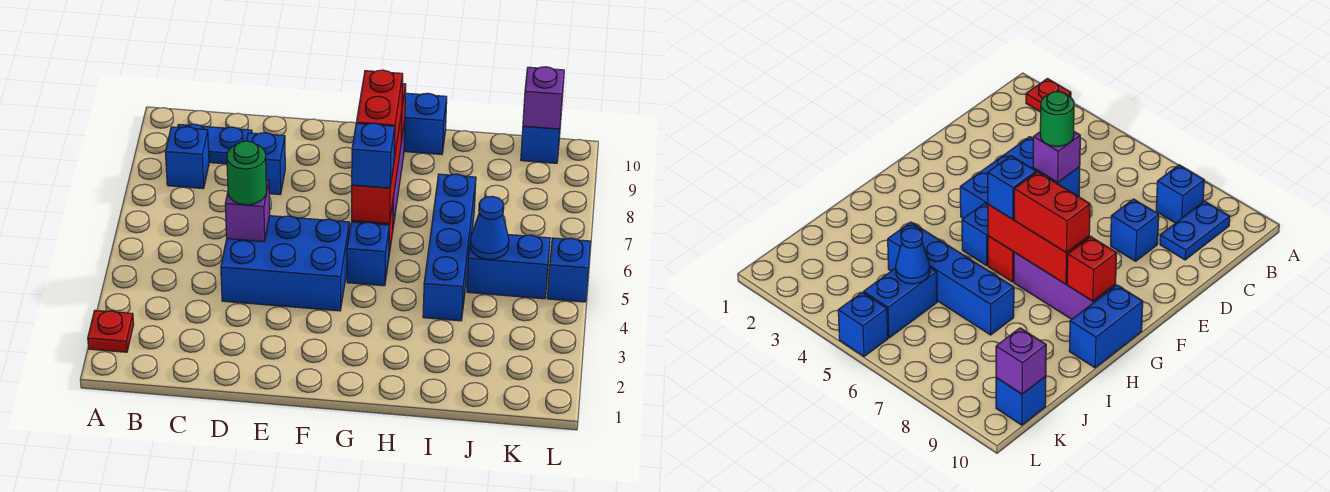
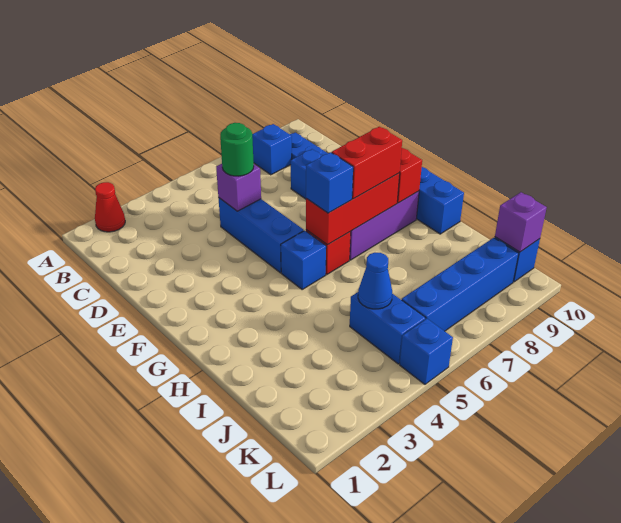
red plate A2 level 1 -> red cone A2 level 1
blue brick D4:F5 level 1 -> blue brick D5:F5 level 1
blue brick I4:I7 level 1 -> blue brick K6:K9 level 1

